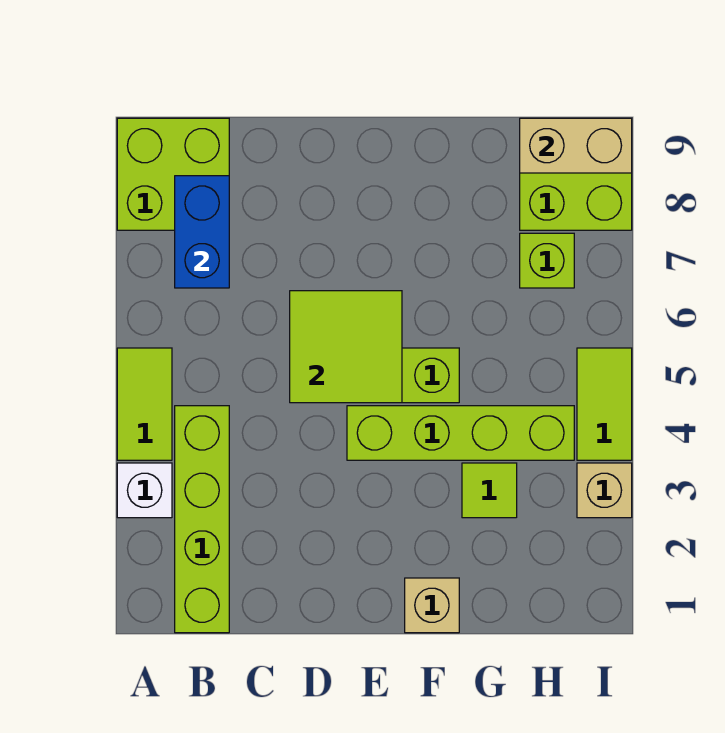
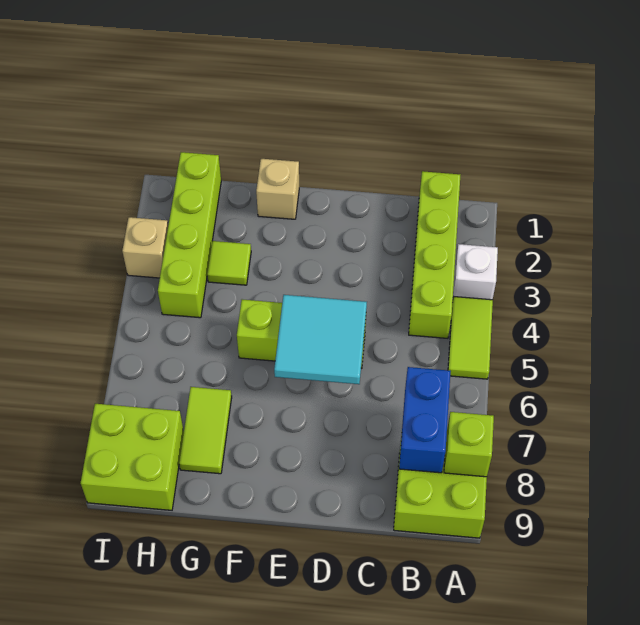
lime tile D5:E6 level 2 -> cyan tile D5:E6 level 2
lime brick E4:H4 level 1 -> lime brick H1:H4 level 1
lime brick H7 level 1 -> lime brick A8 level 2
tan brick H9:I9 level 2 -> none
lime tile I4:I5 level 1 -> lime tile G7:G8 level 1

